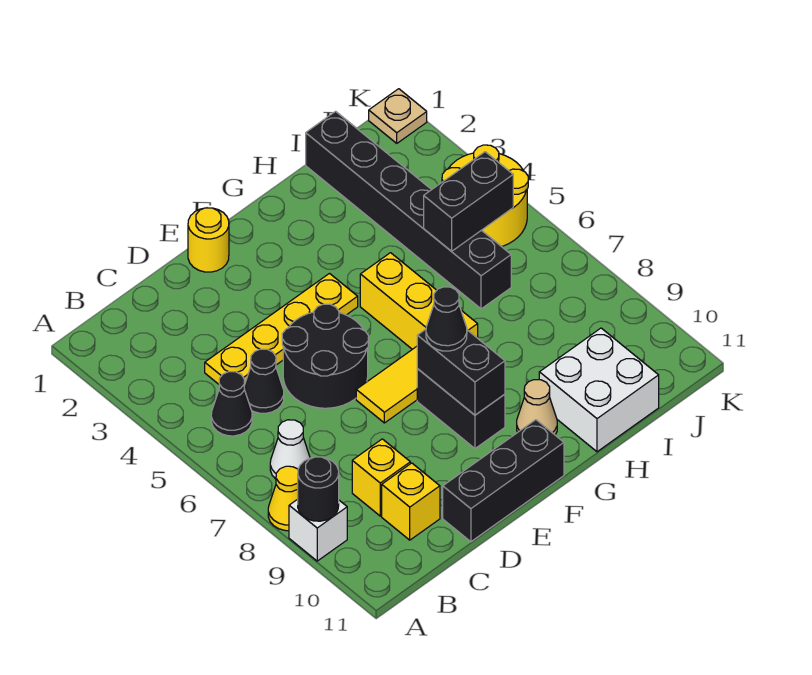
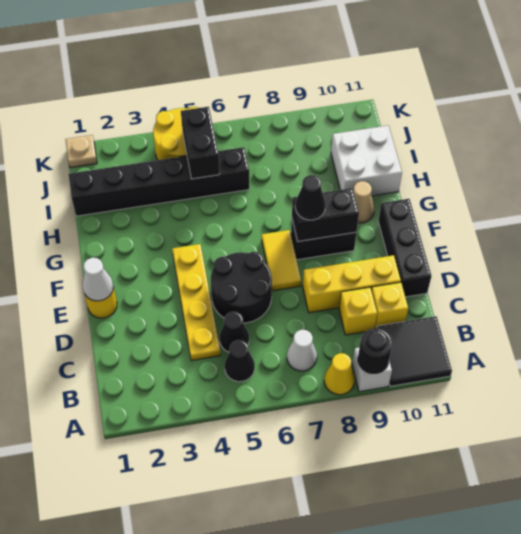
none -> black tile A10:B11 level 1
none -> white cone E1 level 2
yellow brick G5:G7 level 1 -> yellow brick D8:D10 level 1

